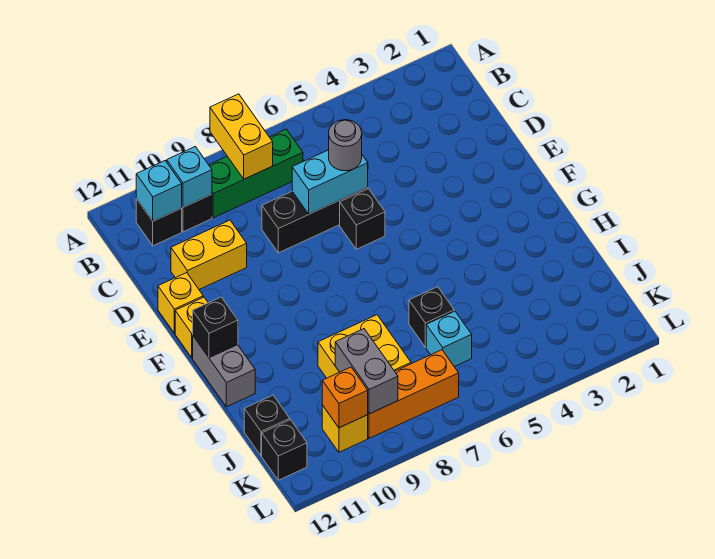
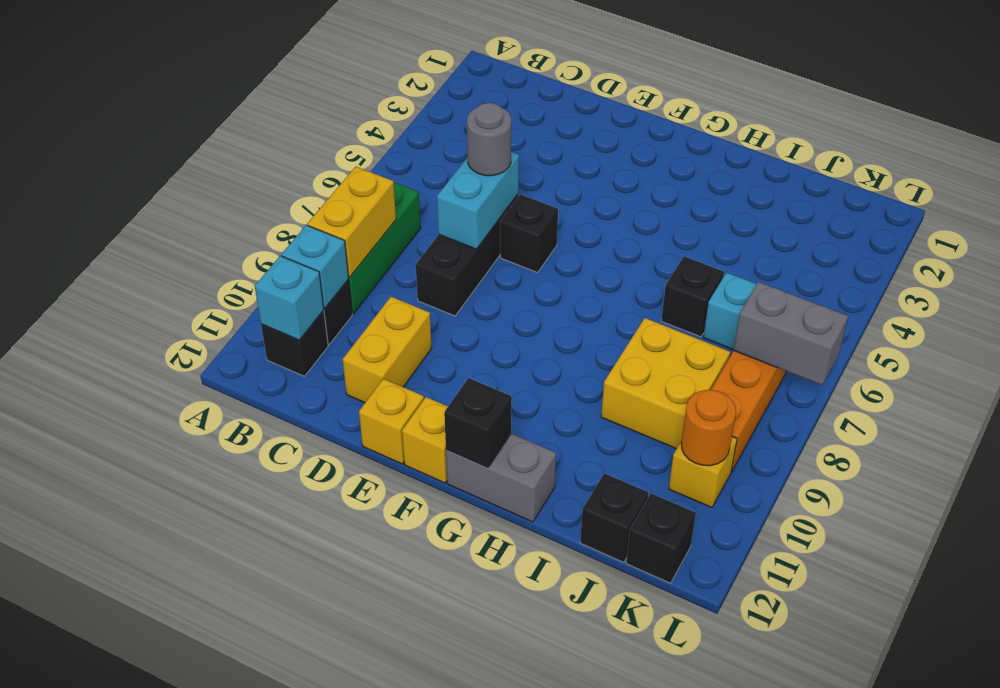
yellow brick A8:B8 level 2 -> yellow brick B8:B9 level 2
grey brick J9:K9 level 2 -> grey brick K7:L7 level 2
orange brick K10 level 2 -> orange round brick K10 level 2

